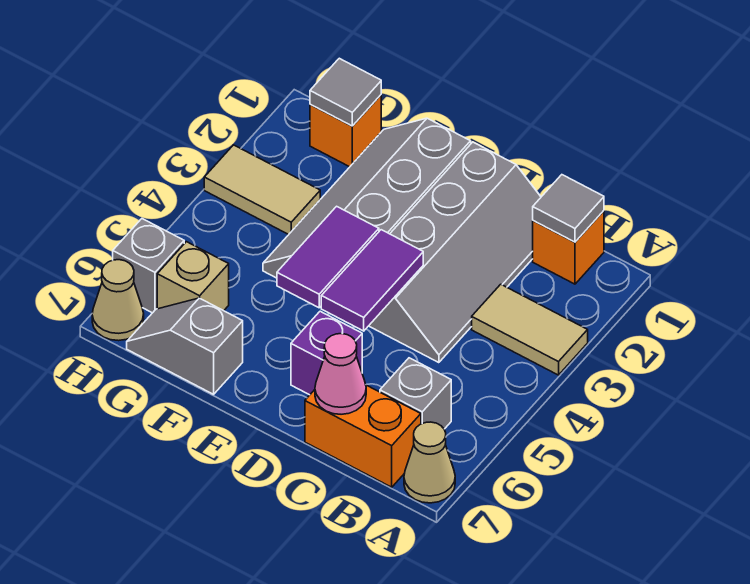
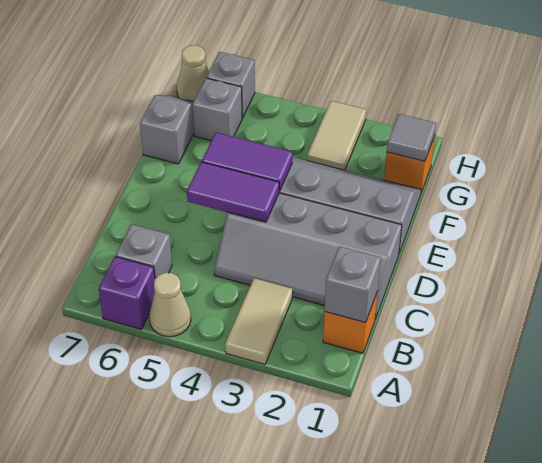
tan cone A7 level 1 -> tan cone A5 level 1
grey tile B1 level 2 -> grey brick B1 level 2
orange brick B7:C7 level 1 -> none
pink cone C7 level 2 -> none
purple brick D6 level 1 -> purple brick A6 level 1
tan brick G6 level 1 -> grey brick G6 level 1

